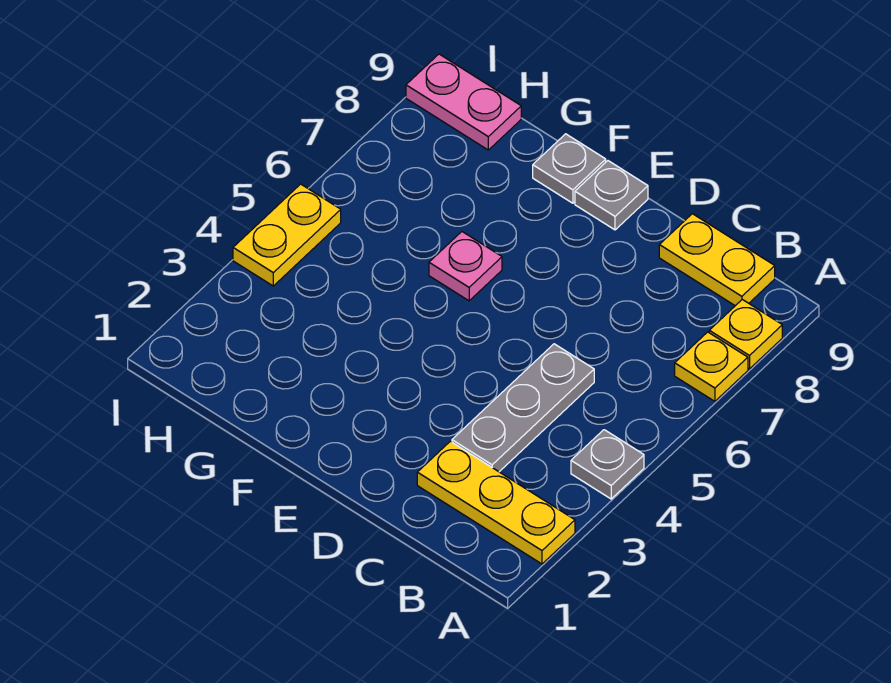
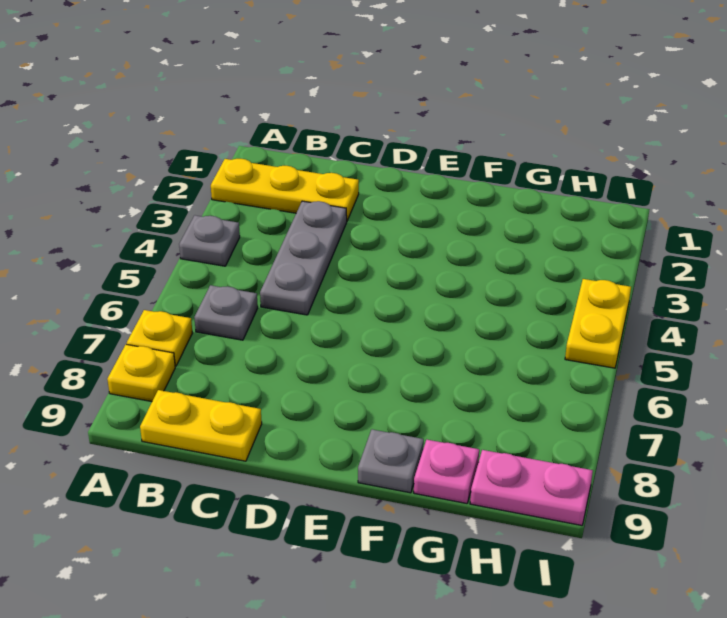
grey plate E9 level 1 -> grey plate B6 level 1
pink plate F6 level 1 -> pink plate G9 level 1

